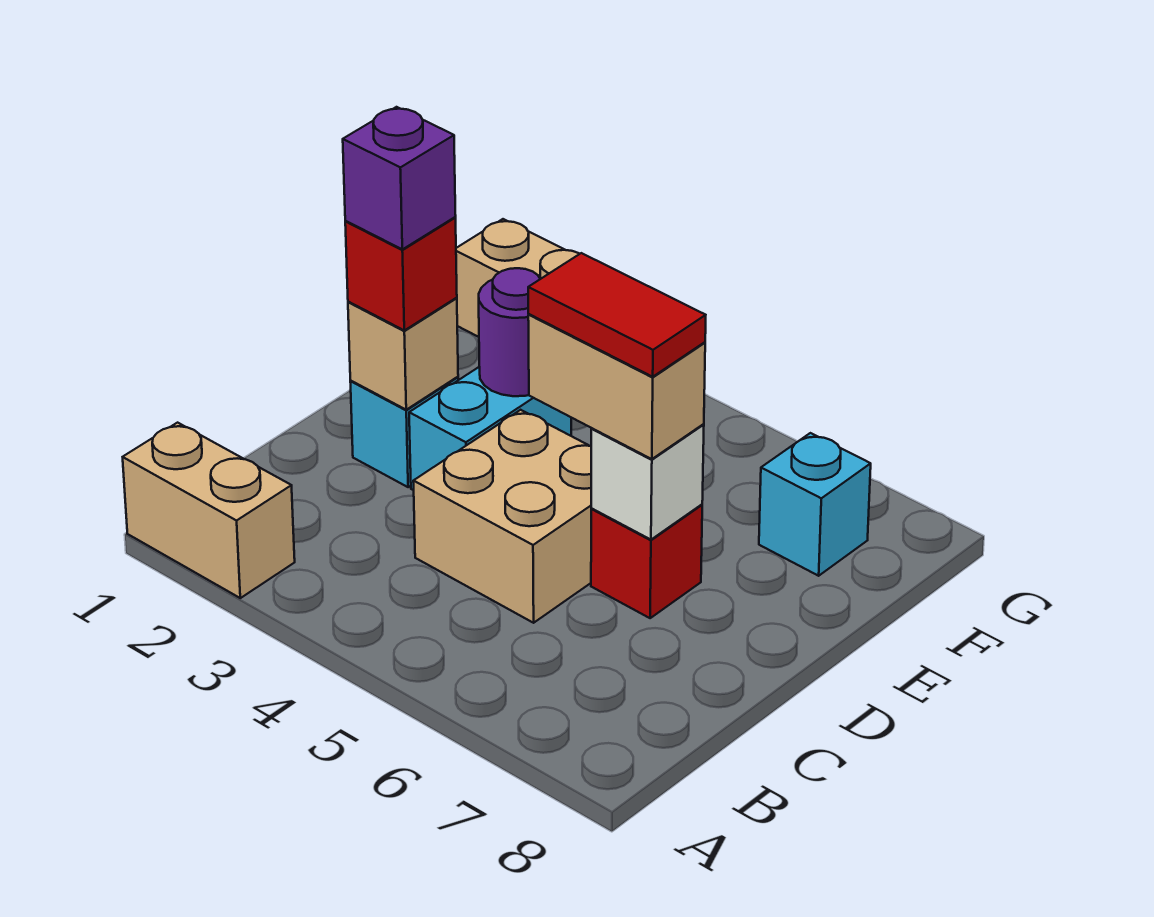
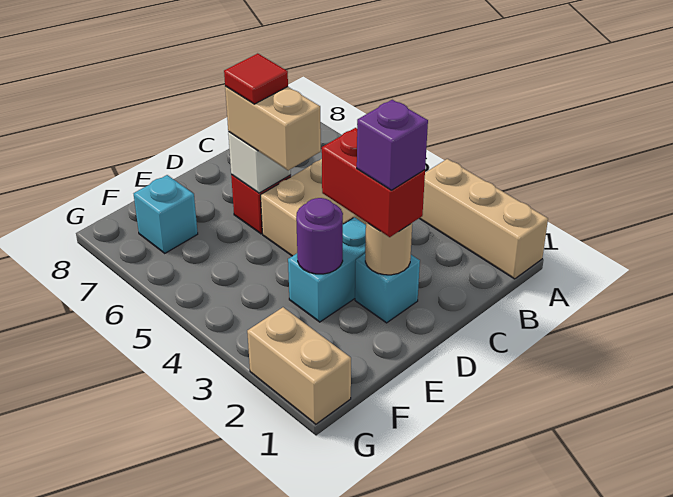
tan brick A1:A2 level 1 -> tan brick A1:A3 level 1
tan brick D2 level 2 -> tan round brick D2 level 2
red brick D2 level 3 -> red brick D2:D3 level 3
red tile D5:D6 level 4 -> red tile D6 level 4

